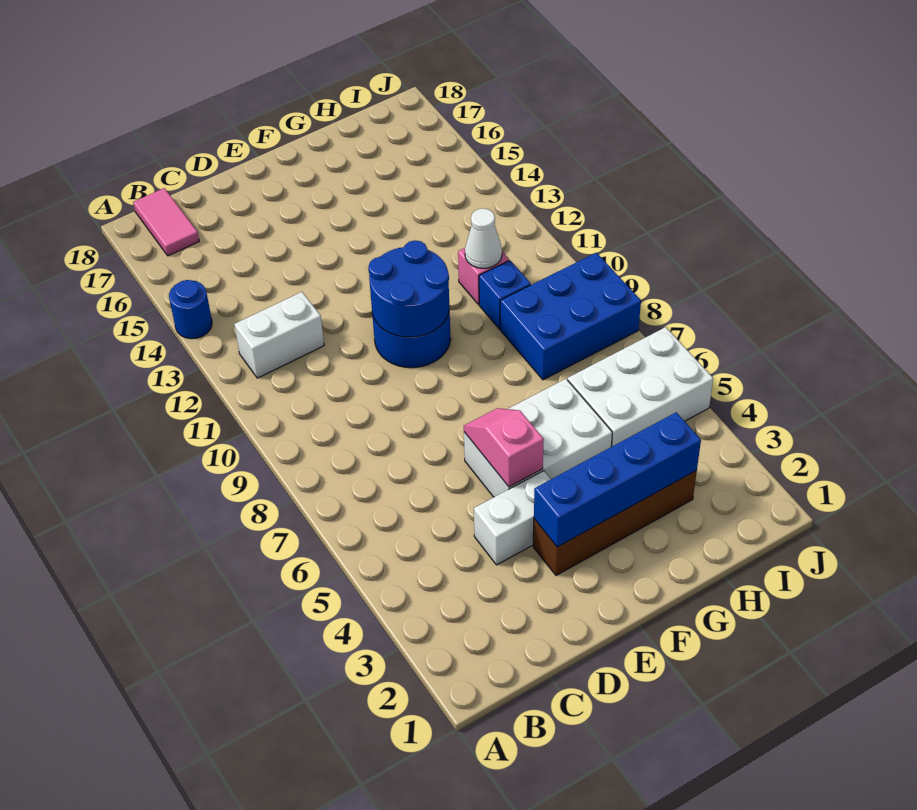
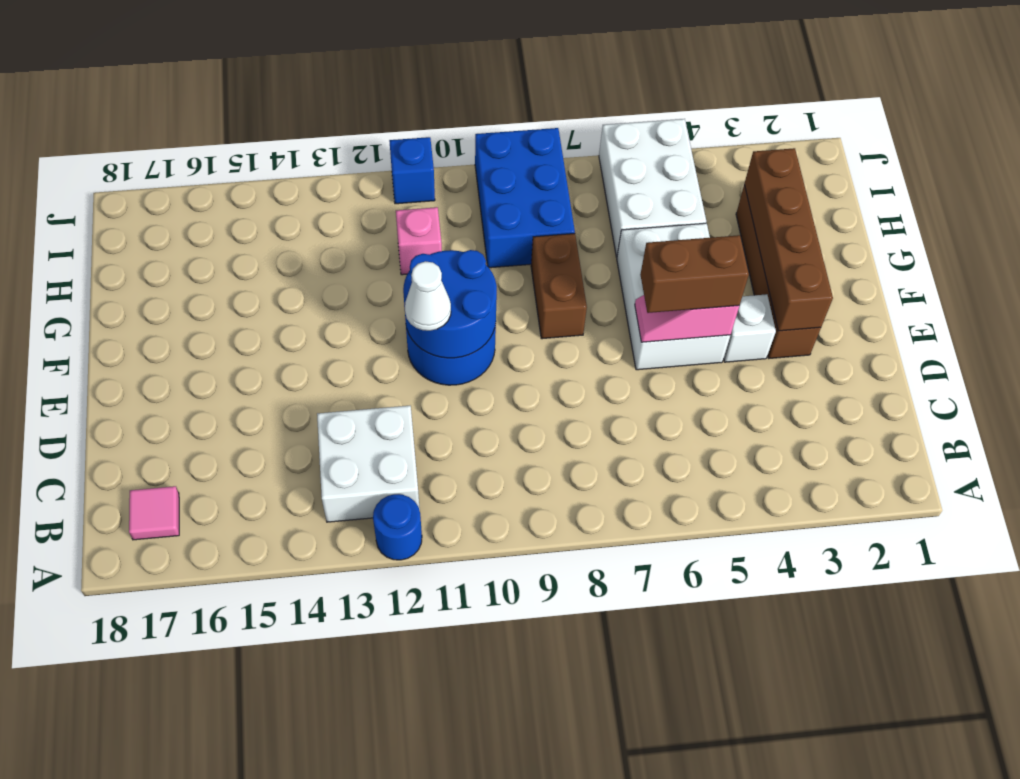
blue round brick A14 level 1 -> blue round brick A12 level 1
white brick B12:C12 level 1 -> white brick B12:C13 level 1
pink tile B17:B18 level 1 -> pink tile B17 level 1
white brick D4:E4 level 1 -> white brick E4 level 1
blue brick E3:H3 level 2 -> brown brick E3:H3 level 2
none -> brown brick E5:E6 level 3
none -> brown brick F8:G8 level 1
blue brick H10 level 1 -> blue brick J11 level 1
white cone H11 level 2 -> white cone E11 level 3

